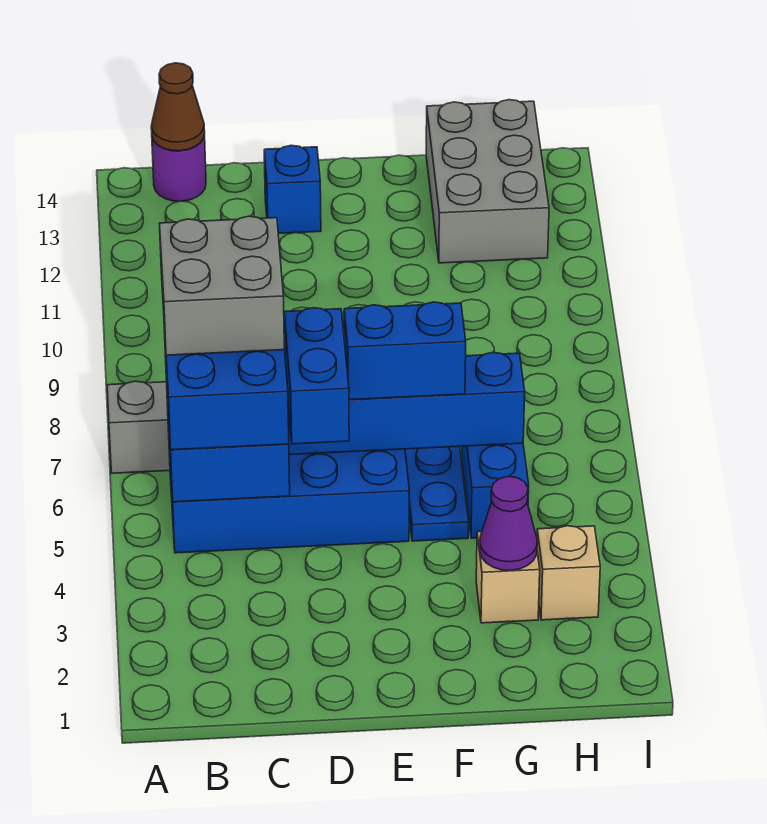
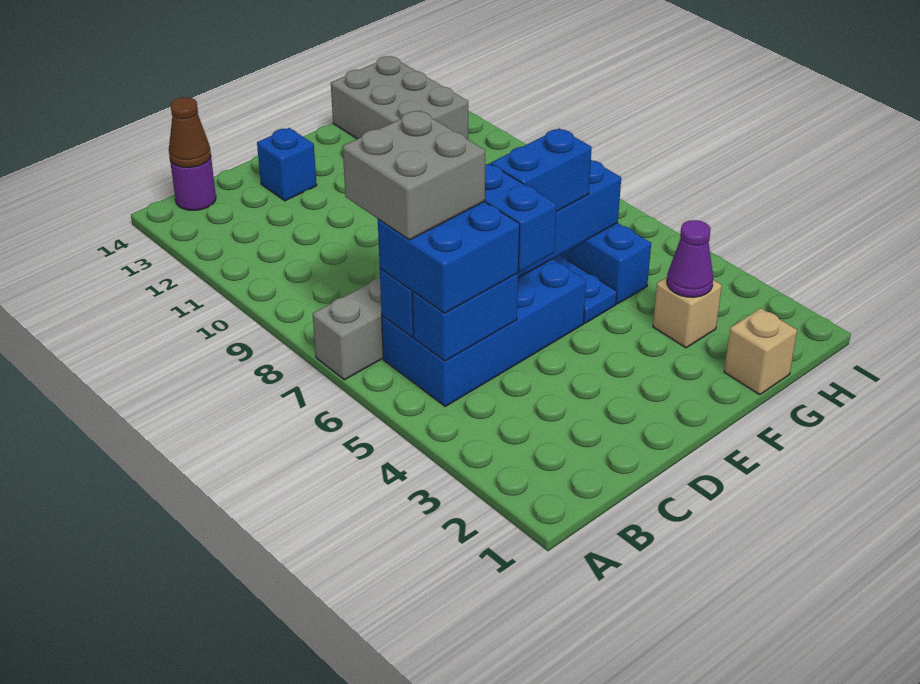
tan brick H3 level 1 -> tan brick G1 level 1

